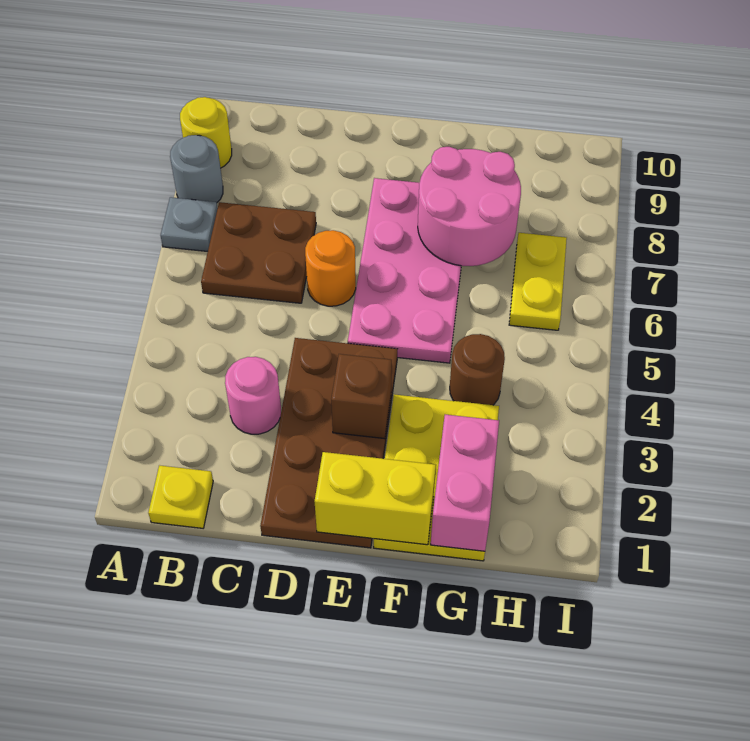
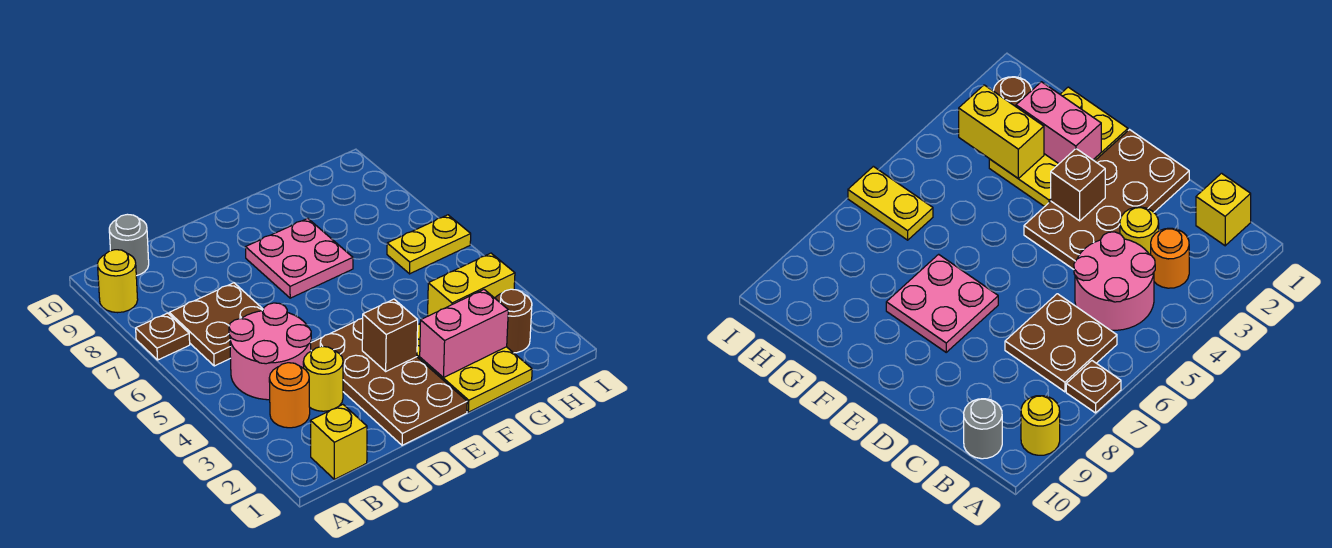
grey plate A7 level 1 -> brown plate A7 level 1
grey round brick A8 level 1 -> grey round brick B10 level 1
yellow plate B1 level 1 -> yellow brick B1 level 1
pink round brick C3 level 1 -> yellow round brick C3 level 1
orange round brick D6 level 1 -> orange round brick B3 level 1
yellow brick E1:F1 level 2 -> yellow brick G3:H3 level 2
pink plate E5:F8 level 1 -> pink plate E7:F8 level 1
pink round brick F7:G8 level 2 -> pink round brick B4:C5 level 1
pink brick G1:G2 level 2 -> pink brick F2:G2 level 2
brown round brick G4 level 1 -> brown round brick H2 level 1
yellow plate H6:H7 level 1 -> yellow plate H6:I6 level 1

